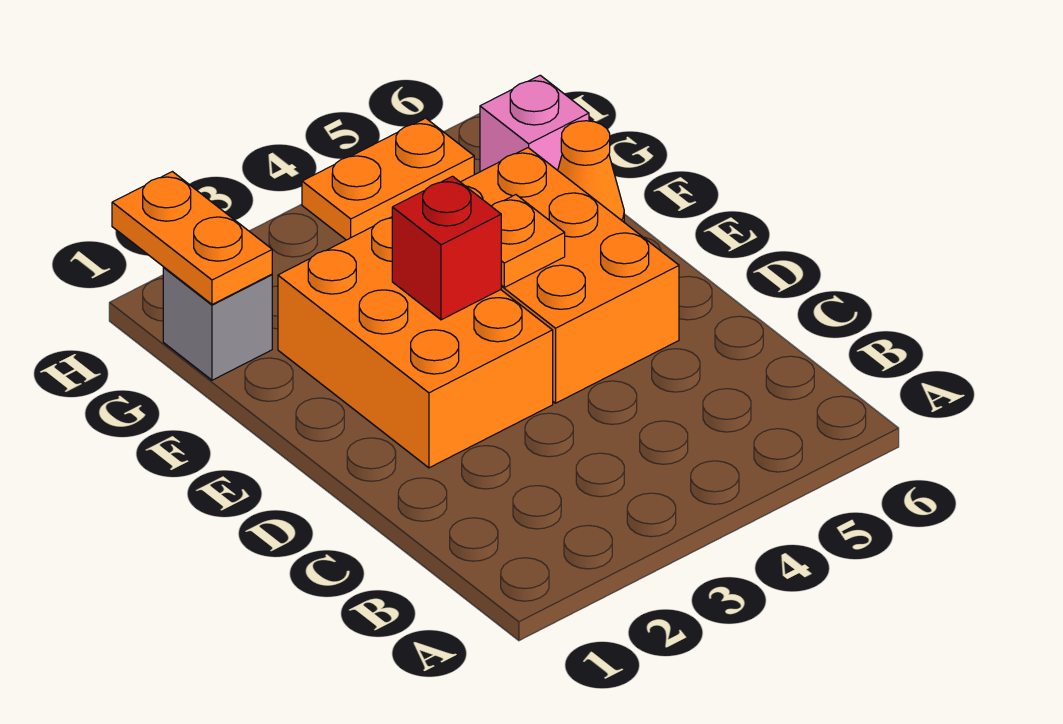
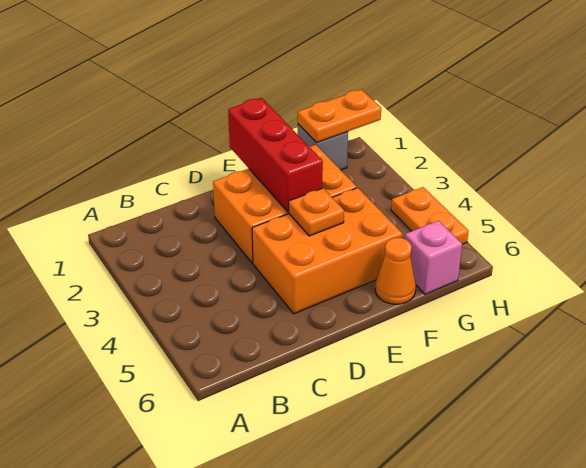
red brick E3 level 2 -> red brick E1:E3 level 2

